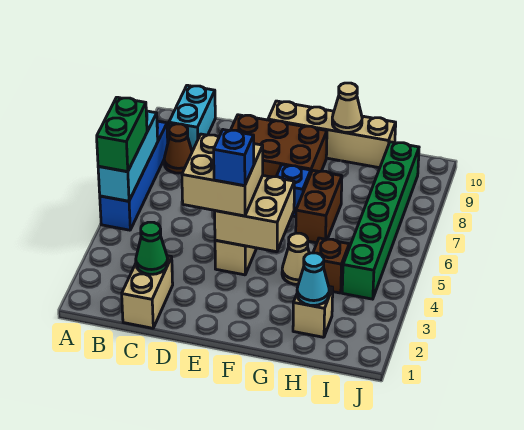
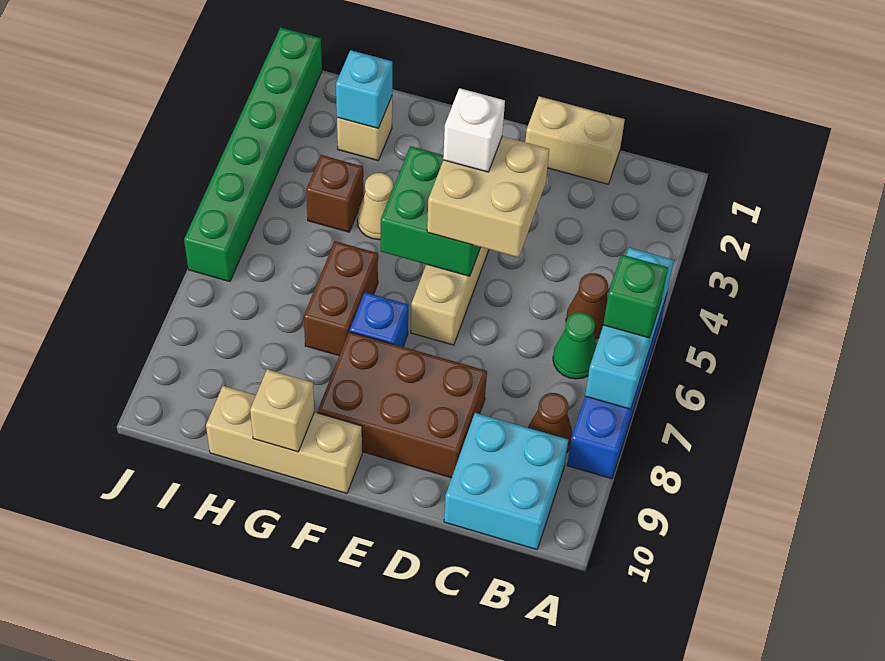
green brick A5:A6 level 3 -> green brick A6 level 3
none -> brown cone B5 level 1
cyan brick B9:B10 level 1 -> cyan brick B9:C10 level 1
tan brick C1:C2 level 1 -> tan brick C1:D1 level 1
green cone C2 level 2 -> green cone B6 level 1
tan brick E4:F5 level 2 -> green brick E4:F5 level 2
blue brick E4 level 4 -> white brick E4 level 4
tan brick E10:H10 level 1 -> tan brick F10:H10 level 1
tan cone G10 level 2 -> tan brick G10 level 2
cyan cone H2 level 2 -> cyan brick H2 level 2
green brick I4:I9 level 1 -> green brick J1:J6 level 1

